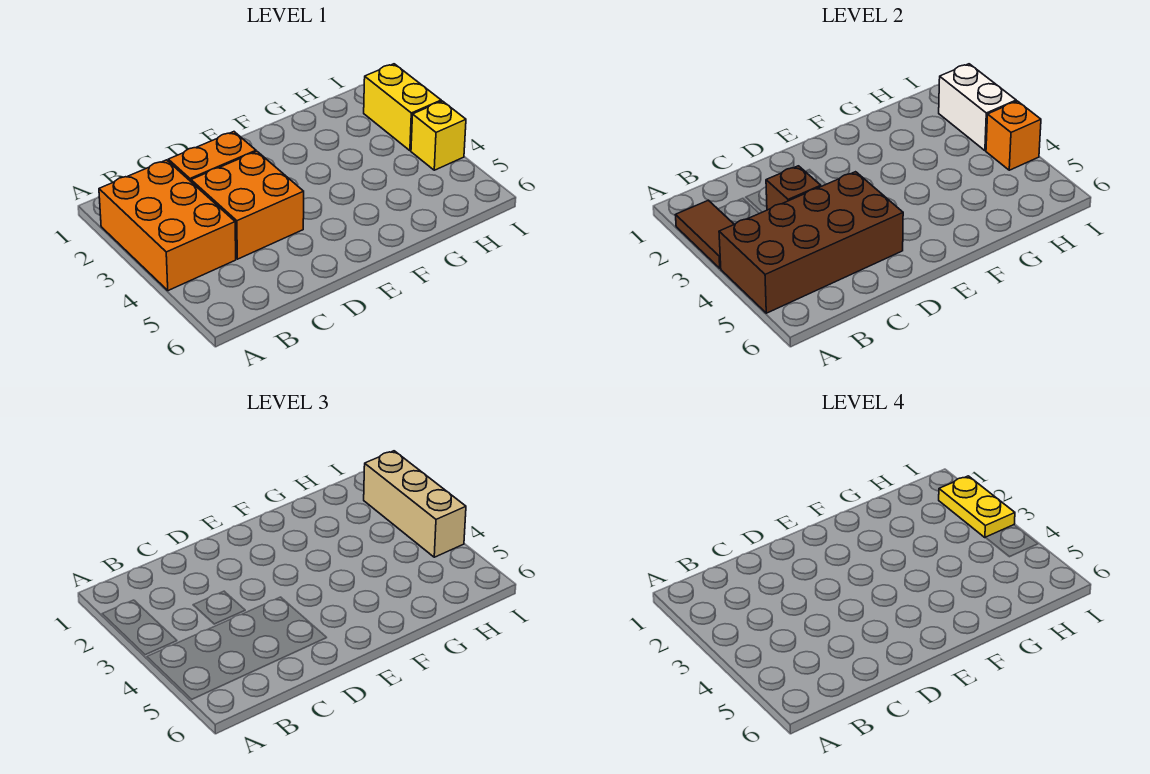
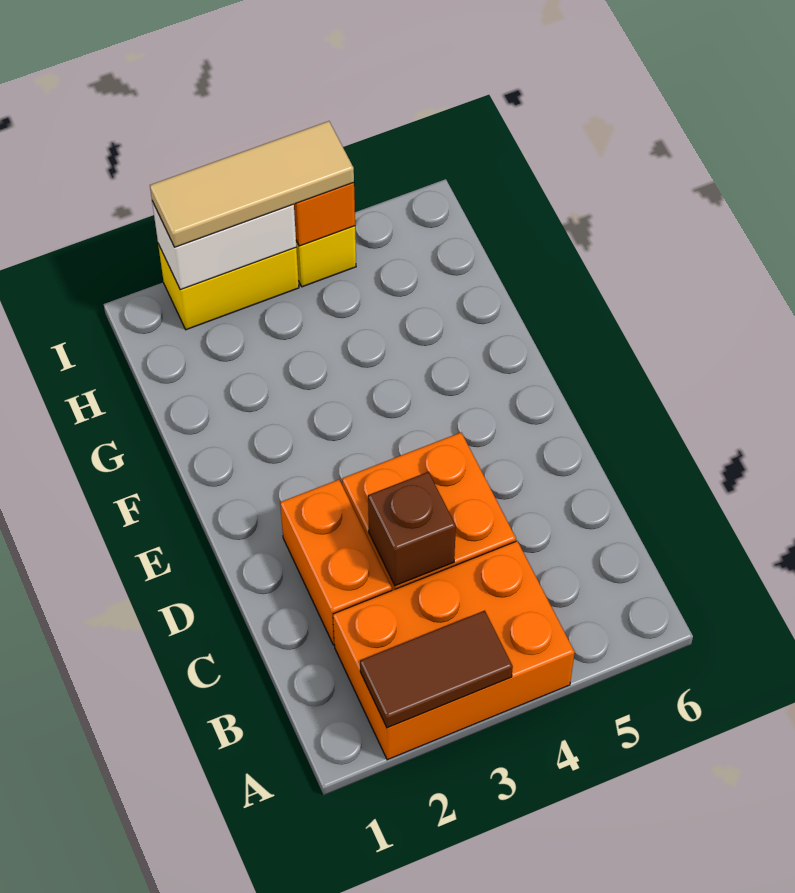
brown brick A4:D5 level 2 -> none
tan brick I2:I4 level 3 -> tan tile I2:I4 level 3
yellow plate I2:I3 level 4 -> none

